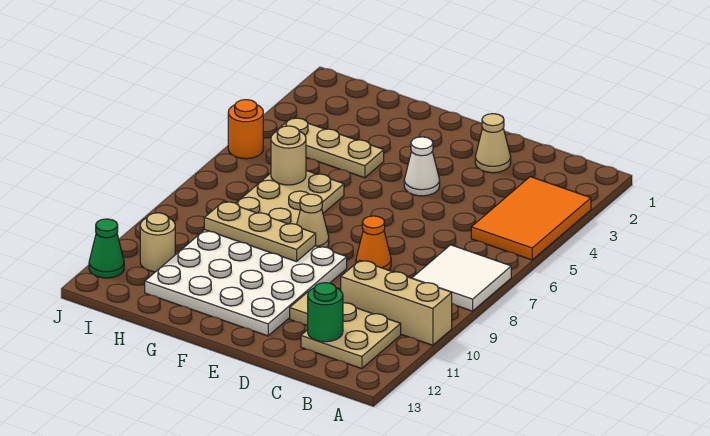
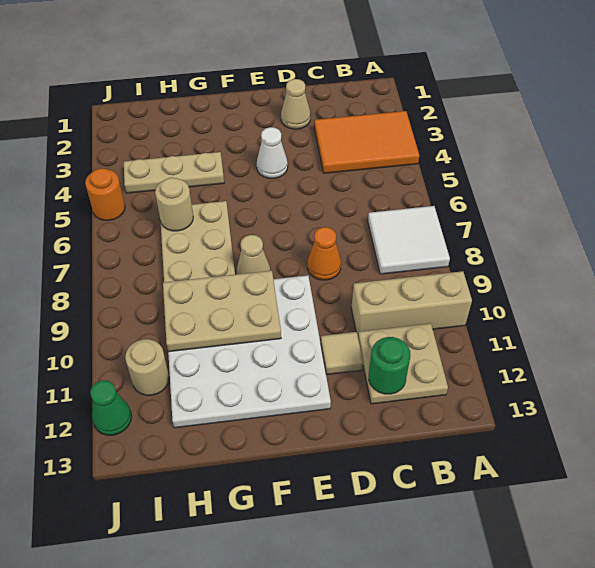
orange tile A3:B5 level 1 -> orange tile A3:C4 level 1
tan plate F9:H9 level 2 -> tan plate F9:H10 level 2

